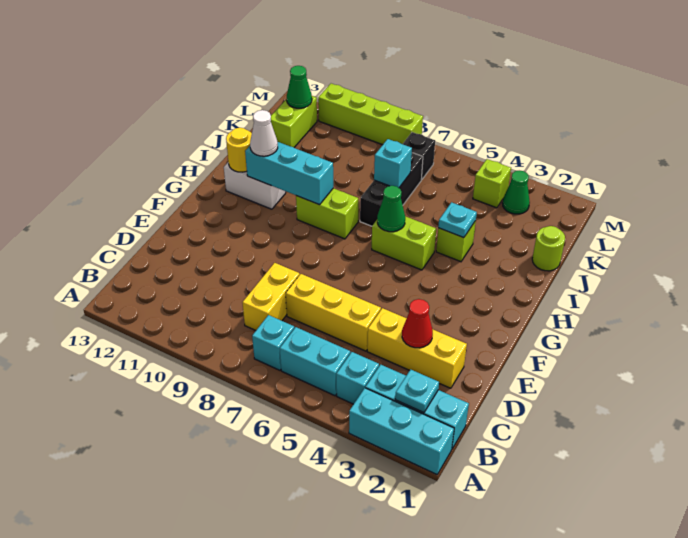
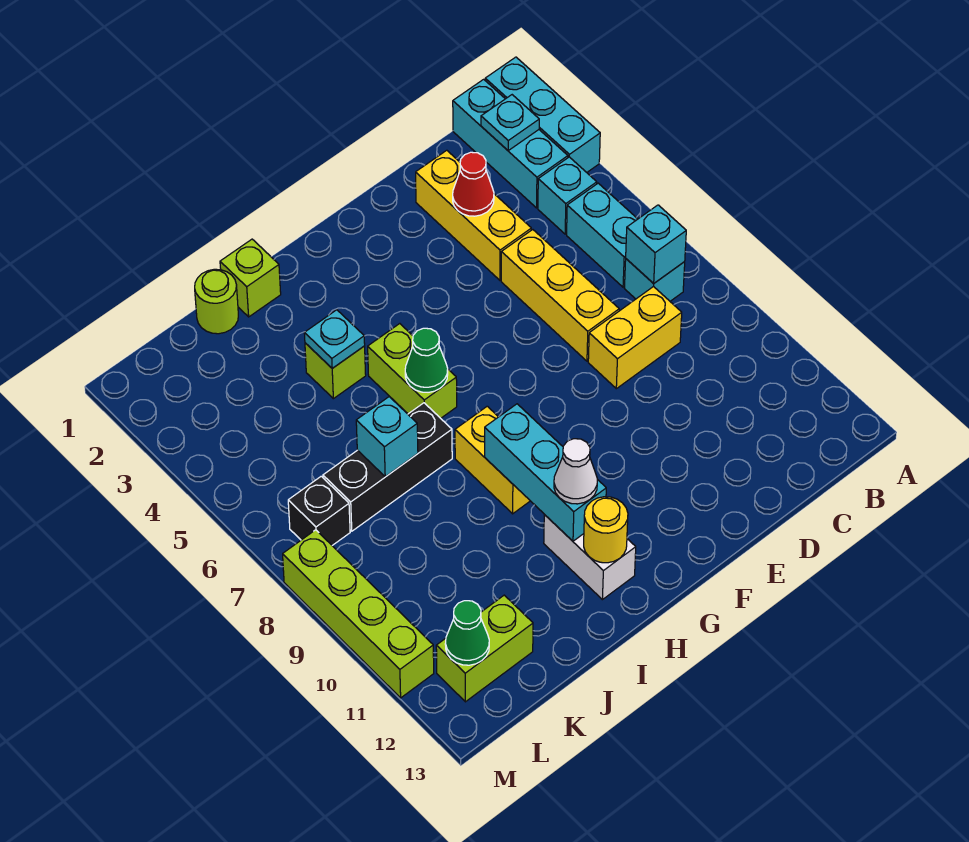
none -> cyan brick B7 level 2
lime brick H8:H9 level 1 -> yellow brick H8:H9 level 1
green cone L3 level 1 -> none
lime brick L4 level 1 -> lime brick I1 level 1

